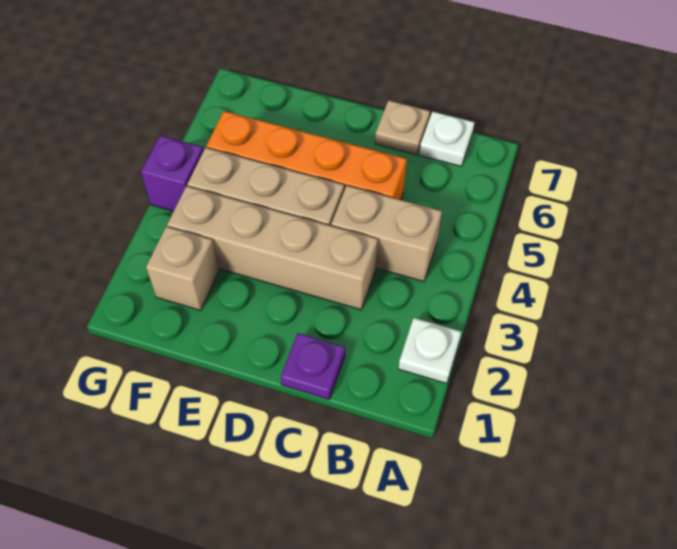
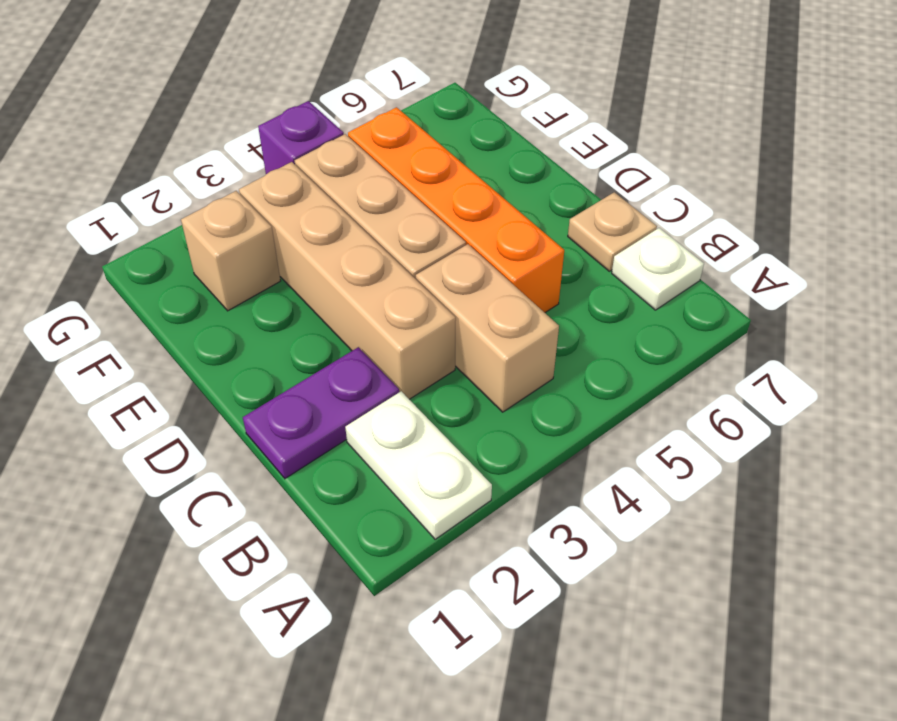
white plate A2 level 1 -> white plate A2:B2 level 1
purple plate C1 level 1 -> purple plate C1:C2 level 1

